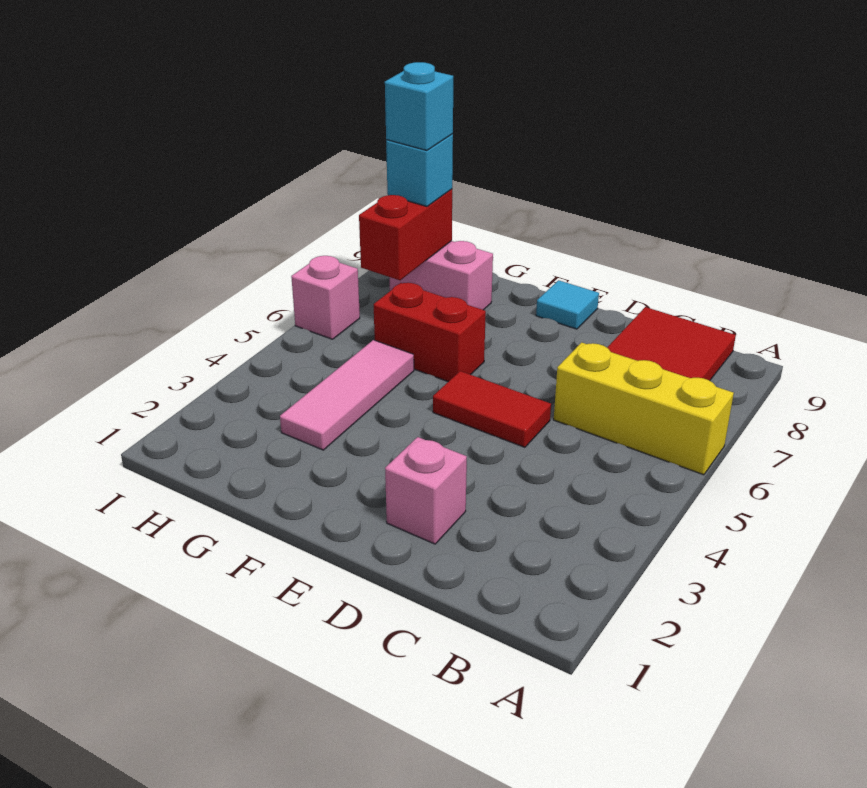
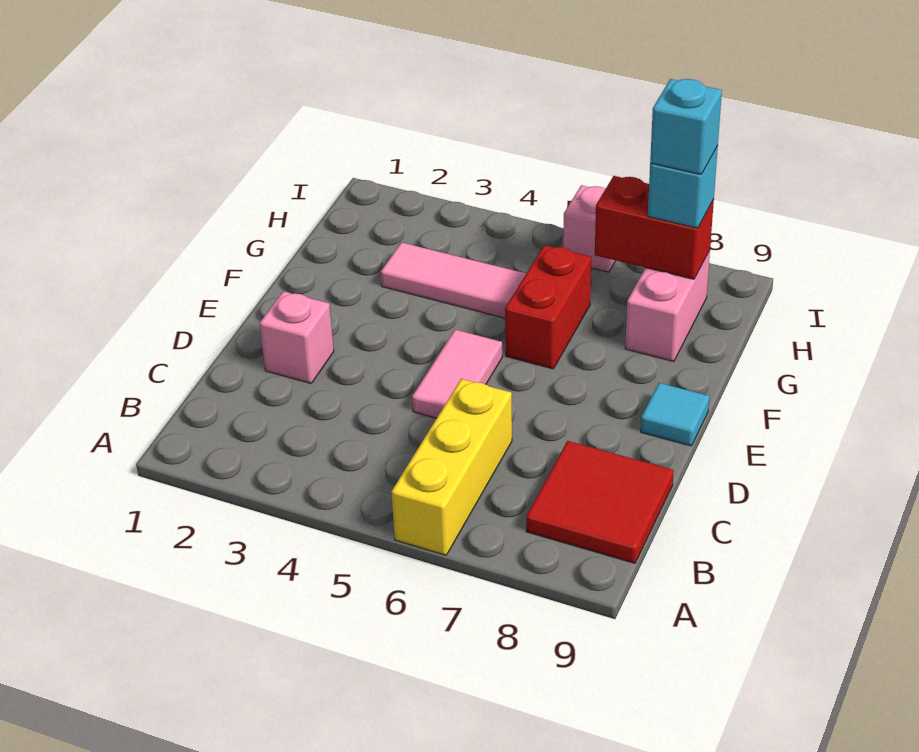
red tile D5:E5 level 1 -> pink tile D5:E5 level 1

